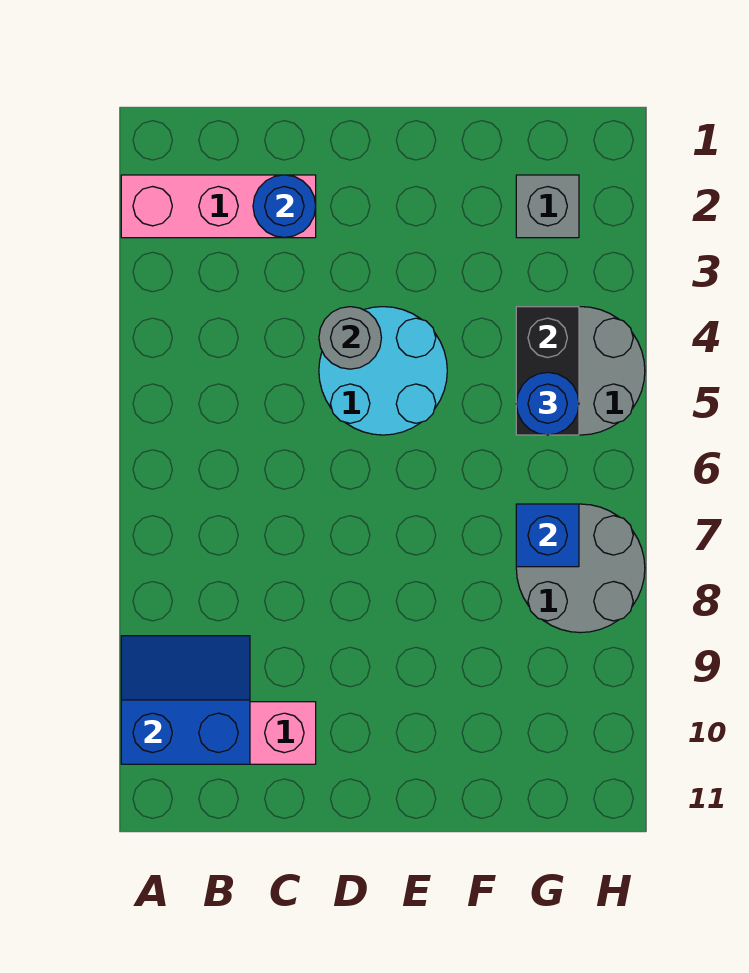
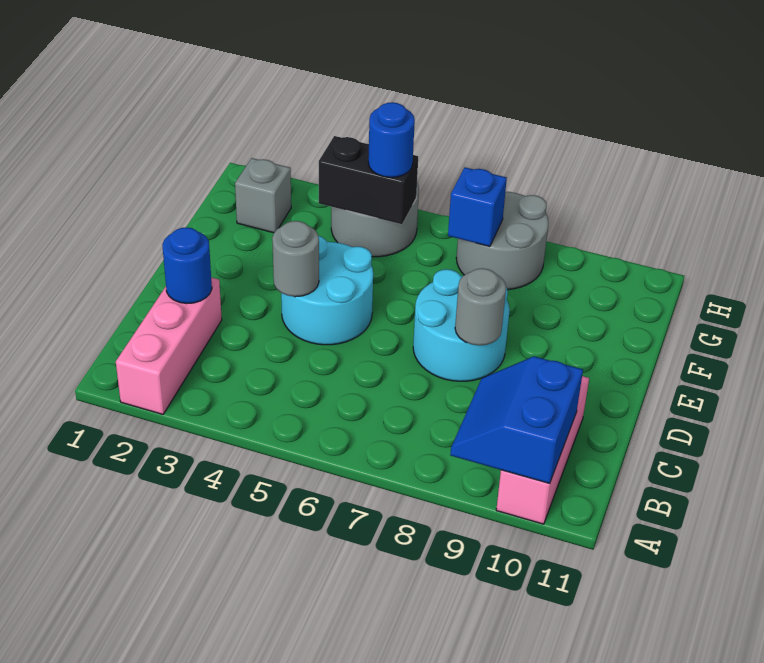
none -> cyan round brick D7:E8 level 1
none -> grey round brick D8 level 2

